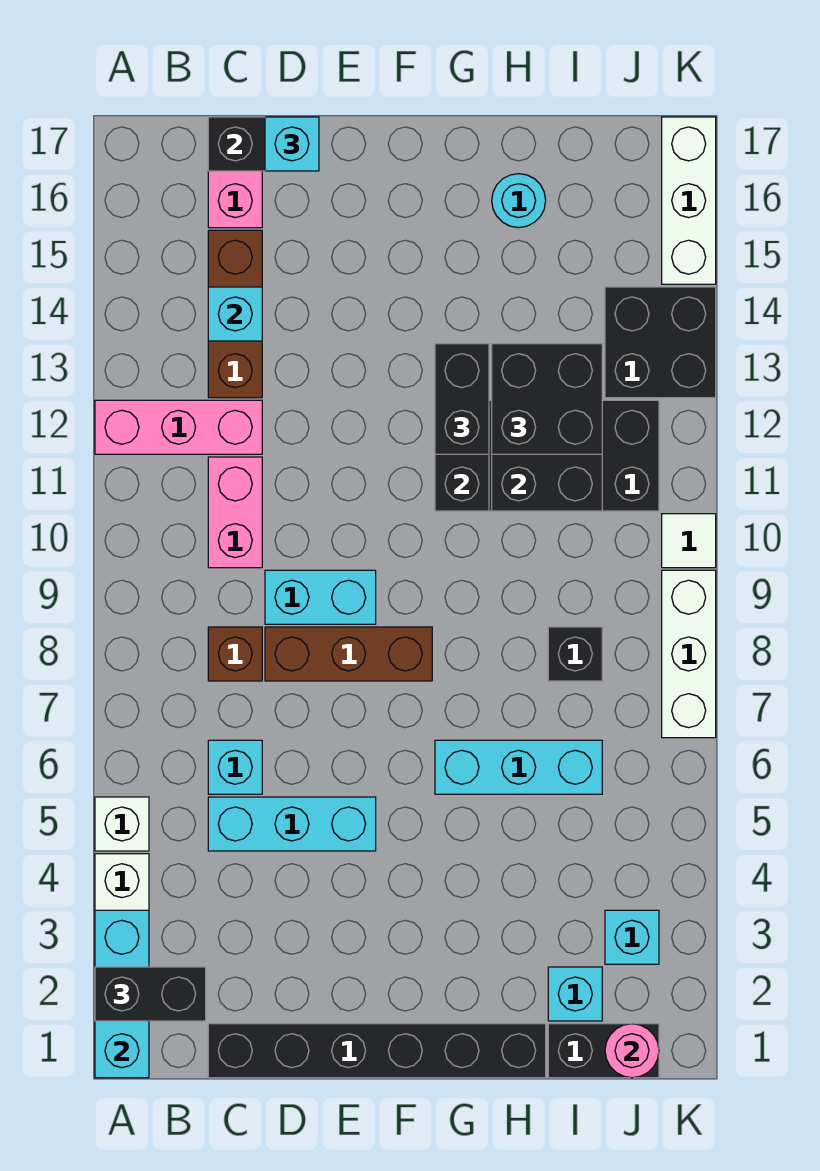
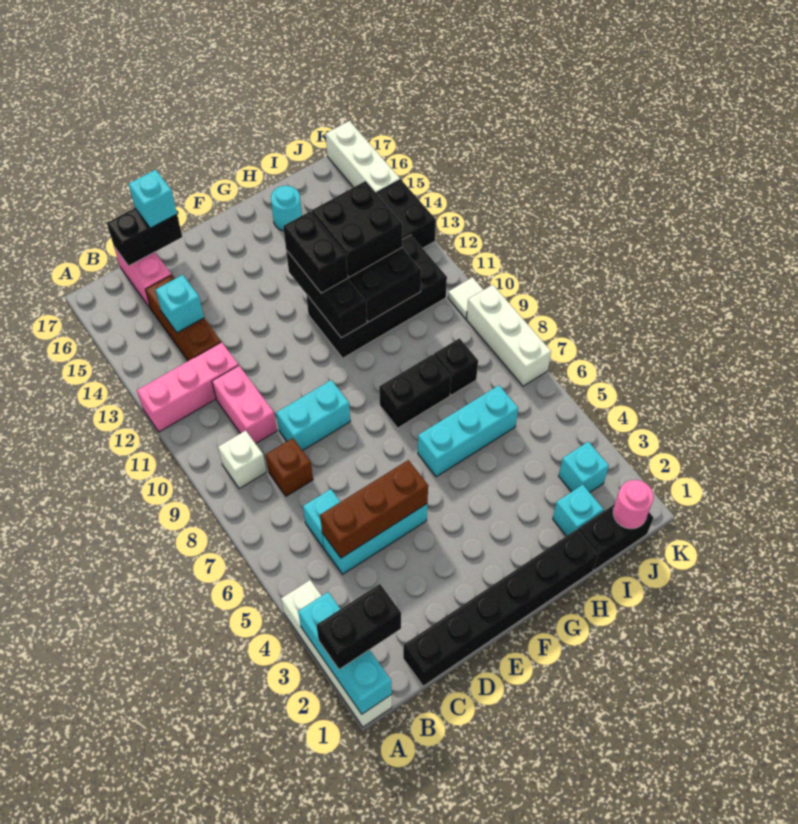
white brick A5 level 1 -> white brick B9 level 1
brown brick D8:F8 level 1 -> brown brick C5:E5 level 2
none -> black brick G8:H8 level 1

